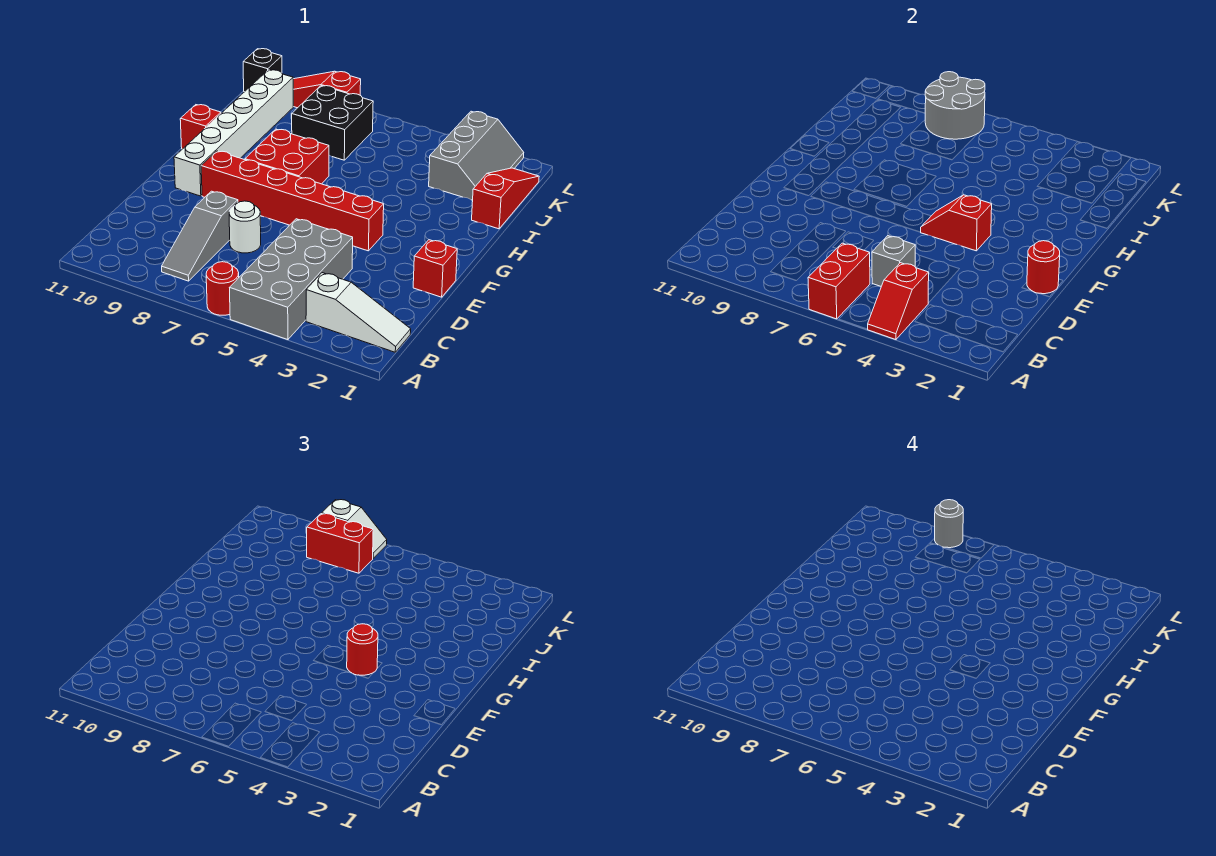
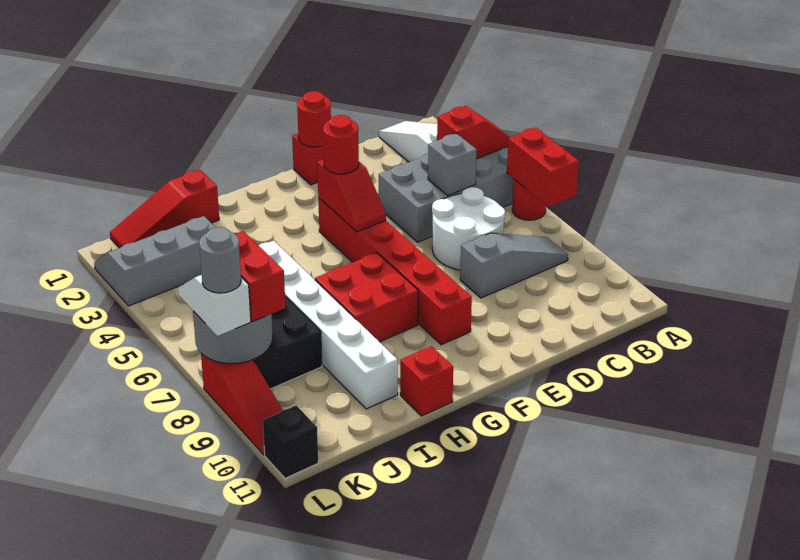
red brick A6:B6 level 2 -> red brick A6:A7 level 2
white round brick D7 level 1 -> white round brick C6:D7 level 1
white brick F10:K10 level 1 -> white brick I5:I10 level 1

